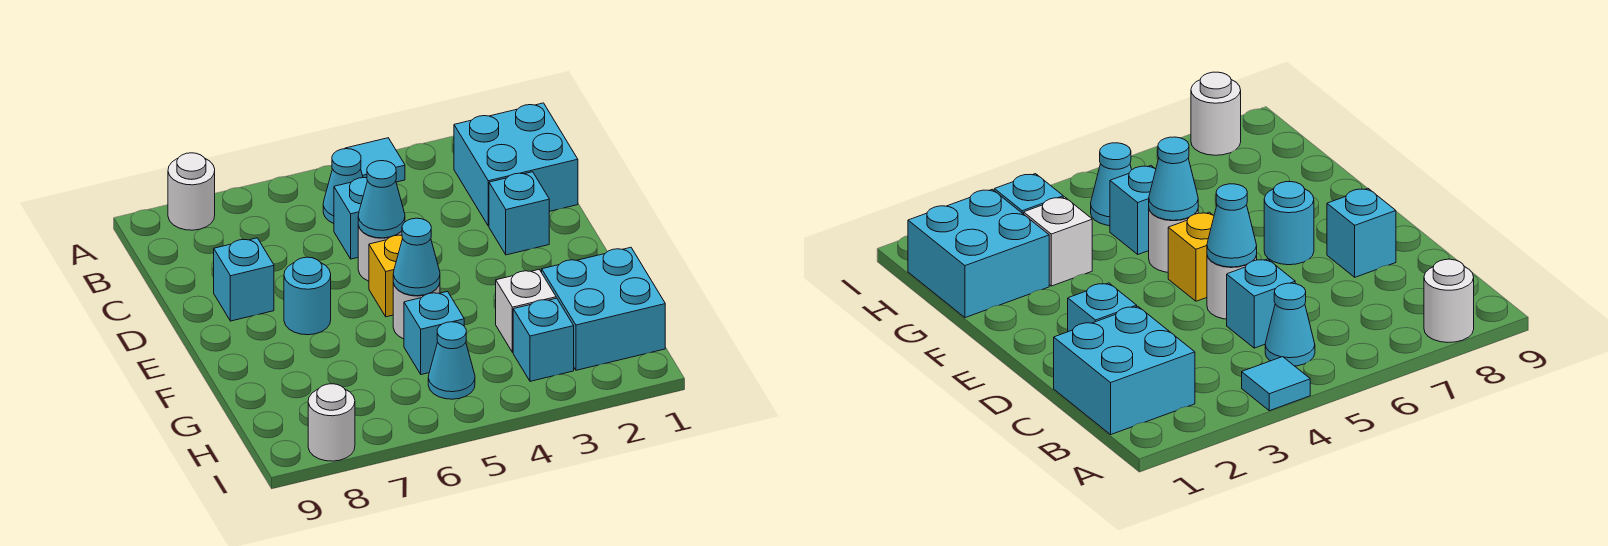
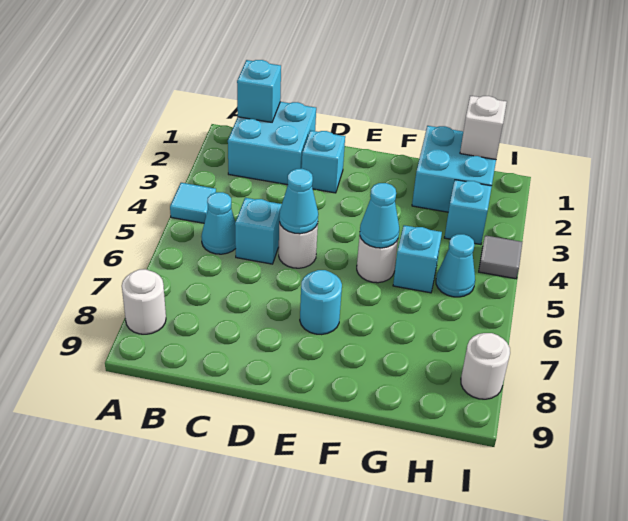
cyan brick D8 level 1 -> cyan brick B1 level 2
yellow brick E5 level 1 -> none
white brick G3 level 1 -> white brick H1 level 2
none -> grey tile I4 level 1

